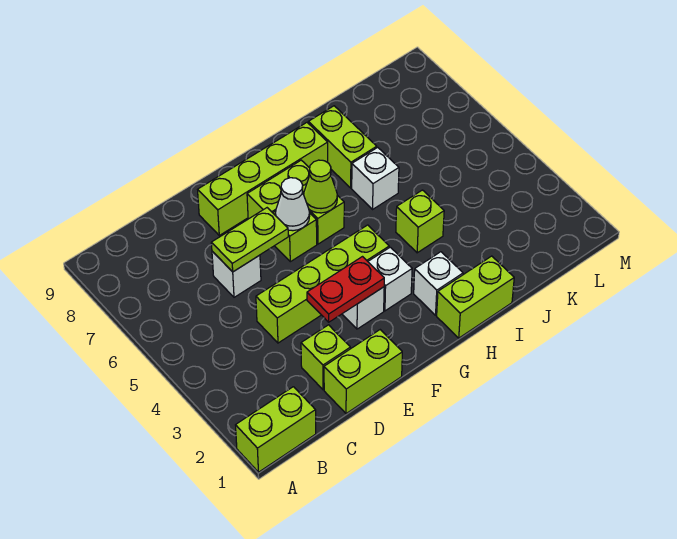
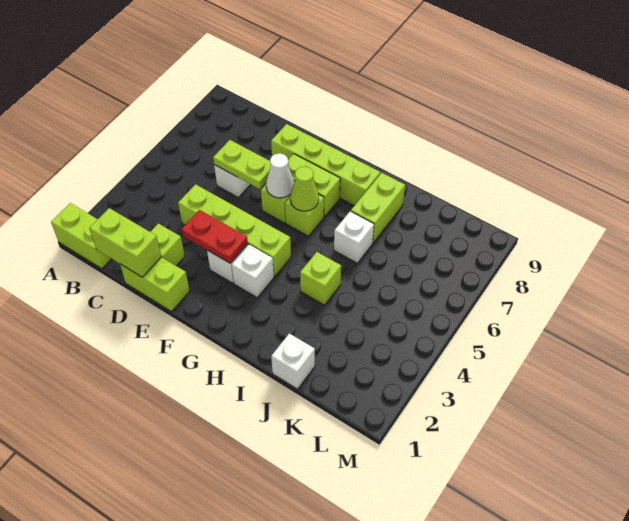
lime brick H1:I1 level 1 -> lime brick C1:D1 level 2
white brick H2 level 1 -> white brick J1 level 1

